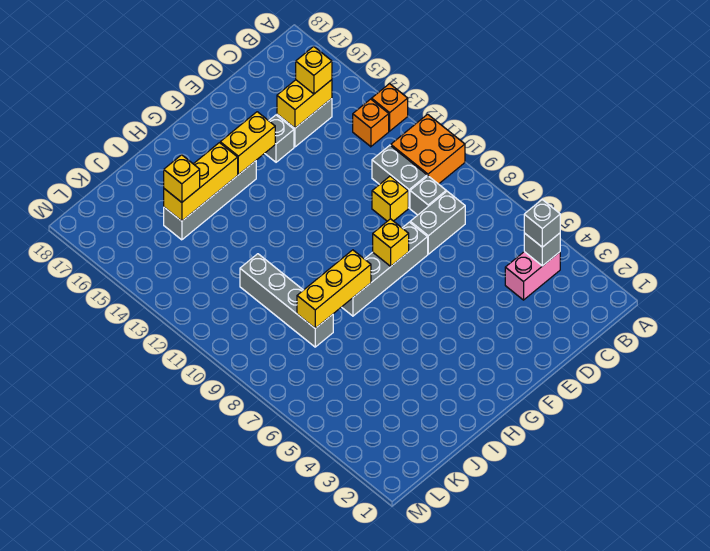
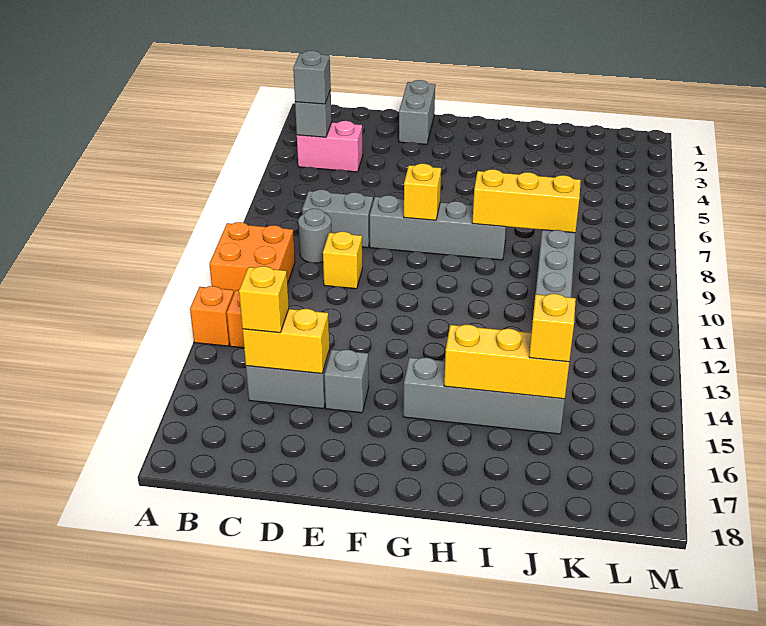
grey brick C9 level 1 -> grey round brick C9 level 1
grey brick C10:C11 level 1 -> grey brick E1:E2 level 1
yellow brick F15:G15 level 2 -> none

